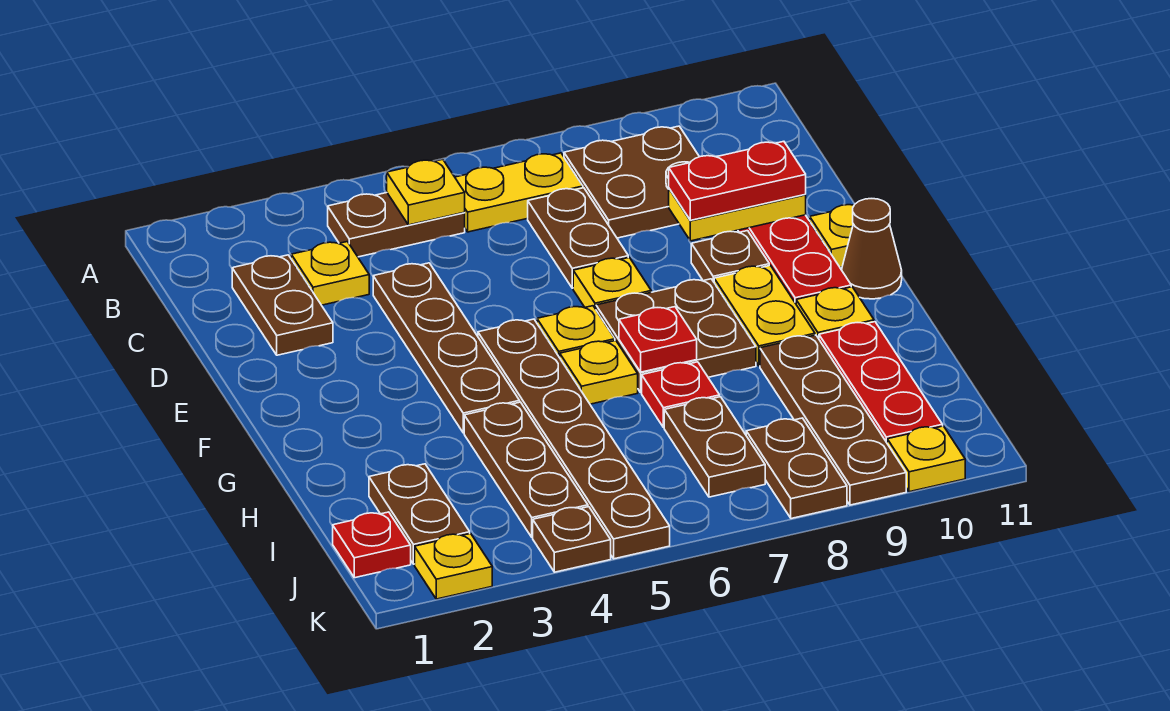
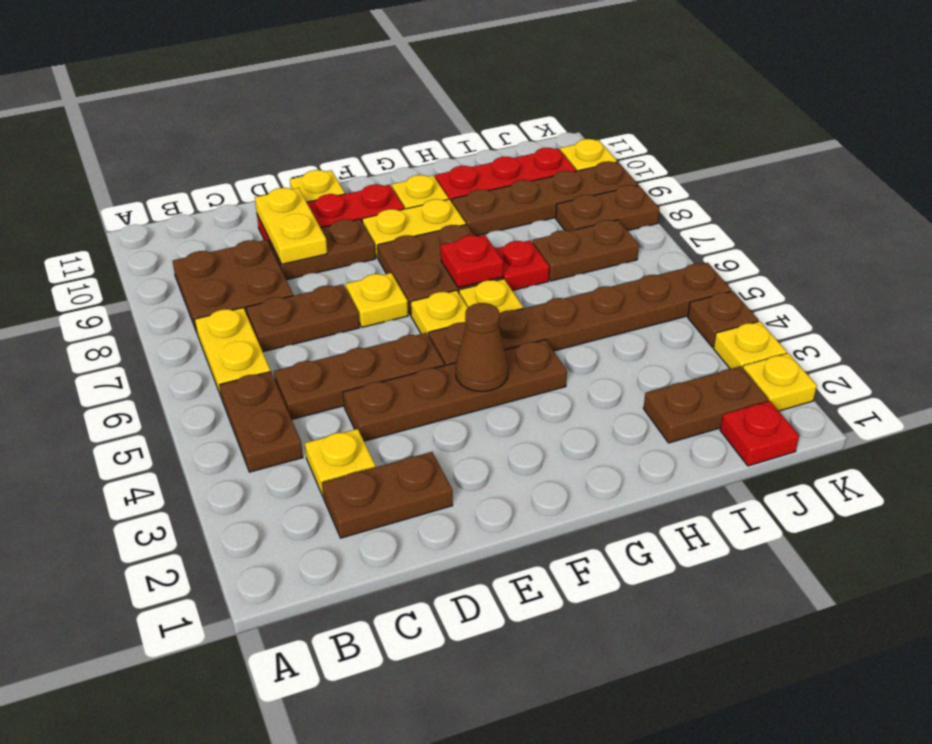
yellow plate B5 level 2 -> yellow plate K3 level 1
red plate D9:D10 level 3 -> none
brown plate E9 level 1 -> brown plate D9:E9 level 1
brown cone F11 level 1 -> brown cone F4 level 2
brown plate H4:J4 level 1 -> brown plate C5:E5 level 1

